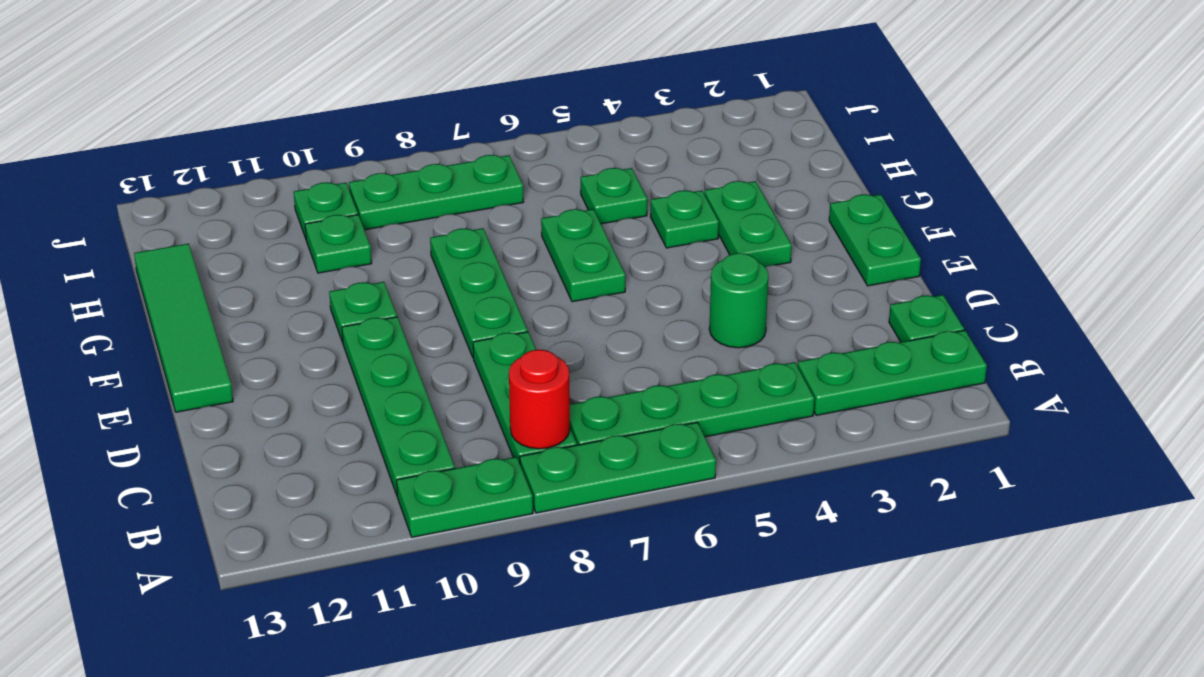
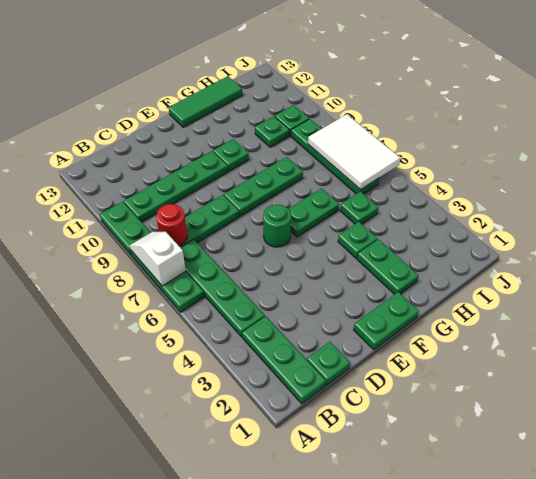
none -> white slope A7:A8 level 2 top 7
green round brick D4 level 1 -> green round brick E6 level 1
green tile E13:H13 level 1 -> green tile F13:H13 level 1
green plate F3:G3 level 1 -> green plate G2:G3 level 1
none -> white tile I6:J8 level 2
green plate I7:I9 level 1 -> green plate I6:I9 level 1

